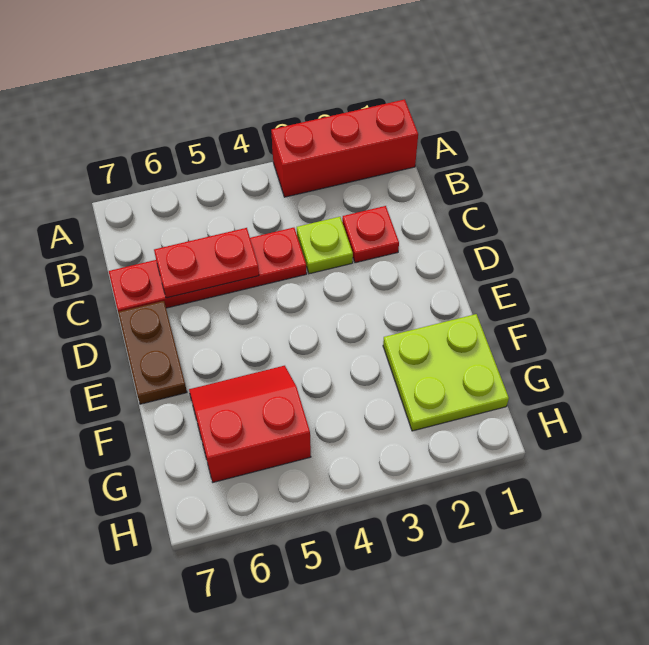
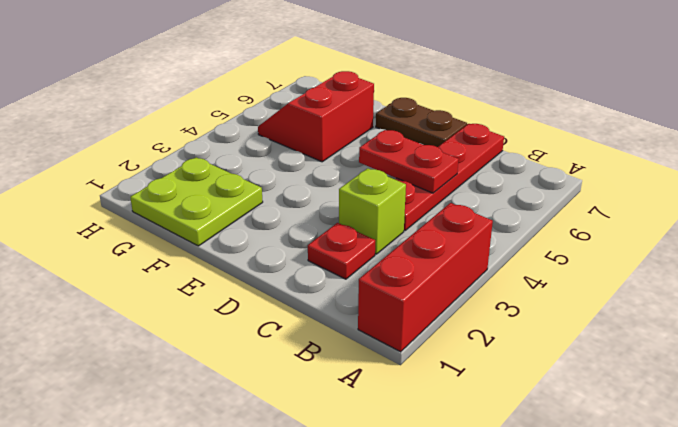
lime plate C3 level 1 -> lime brick C3 level 1
red plate C5:C6 level 2 -> red plate C5:D5 level 2
red slope F5:G6 level 1 top G -> red slope F5:G6 level 1 top F

